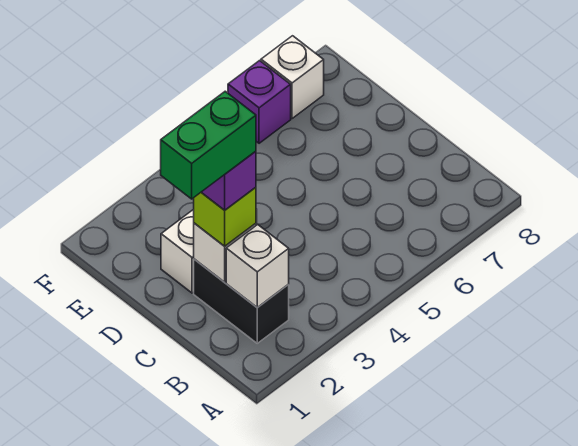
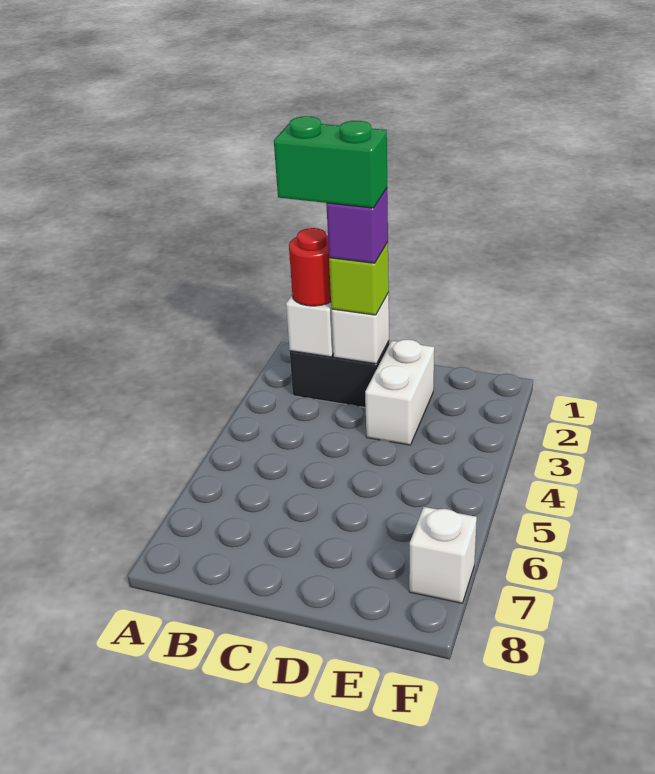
none -> red round brick B2 level 3
green brick C1:C2 level 5 -> green brick B2:C2 level 5
purple brick F6 level 1 -> none

